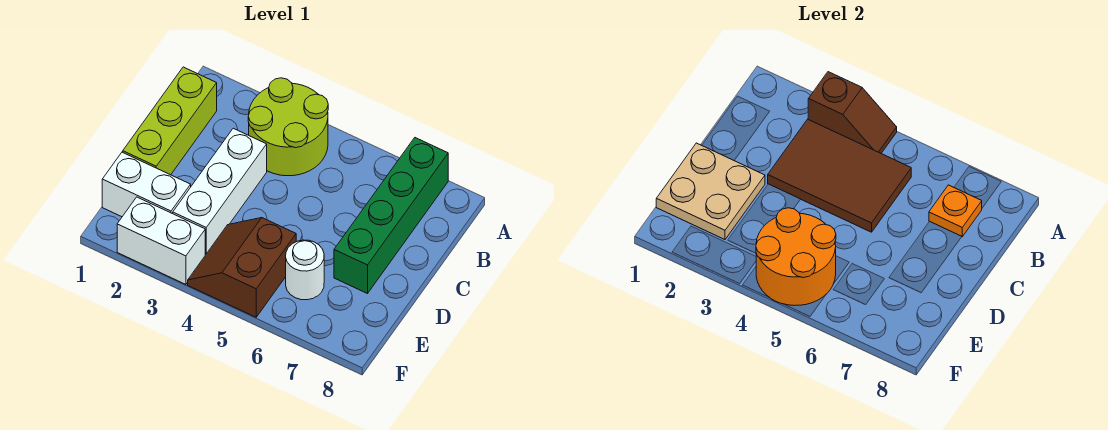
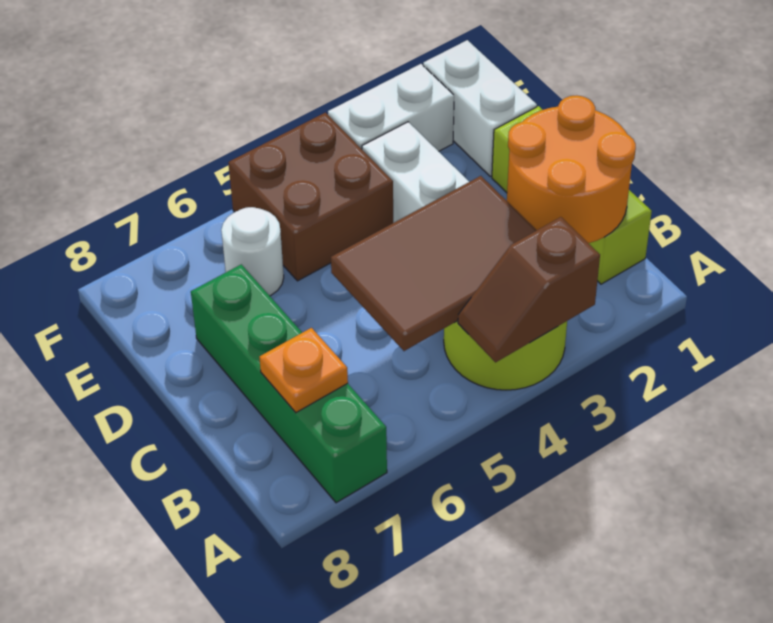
tan plate D1:E2 level 2 -> none
white brick E1:E2 level 1 -> white brick E1:F1 level 1
brown slope E4:F5 level 1 top 5 -> brown brick E4:F5 level 1
orange round brick E4:F5 level 2 -> orange round brick B1:C2 level 2

